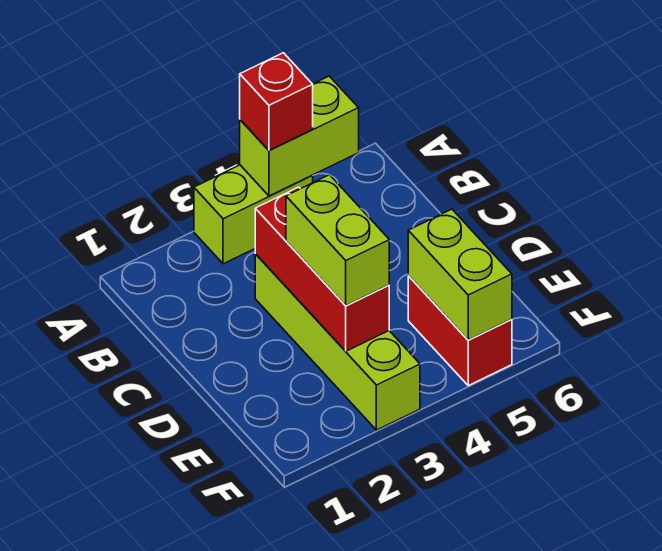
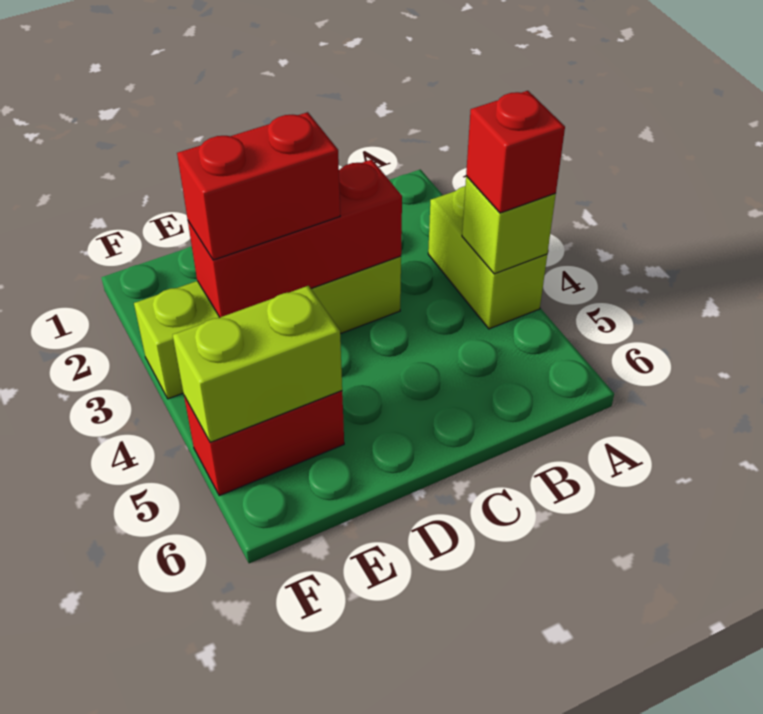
lime brick A4:A5 level 2 -> lime brick A4 level 2
lime brick D3:E3 level 3 -> red brick D3:E3 level 3

